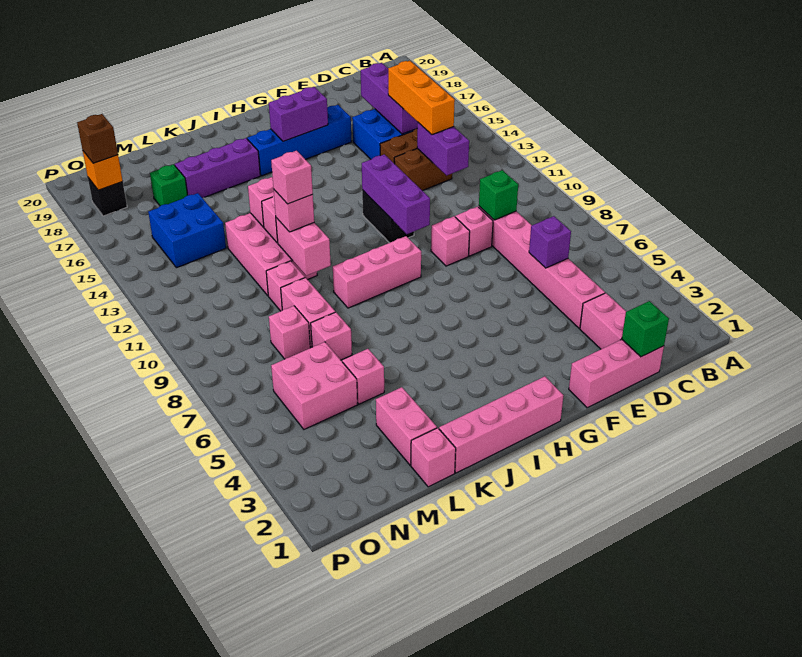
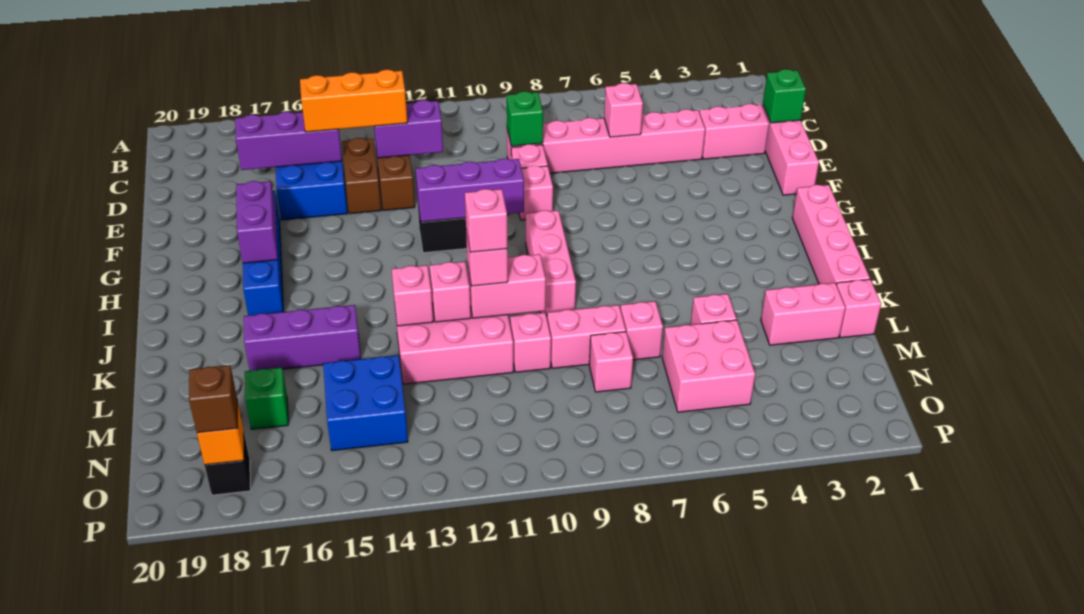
purple brick D6 level 2 -> pink brick D6 level 2
purple brick J17:L17 level 1 -> purple brick K15:K17 level 1

